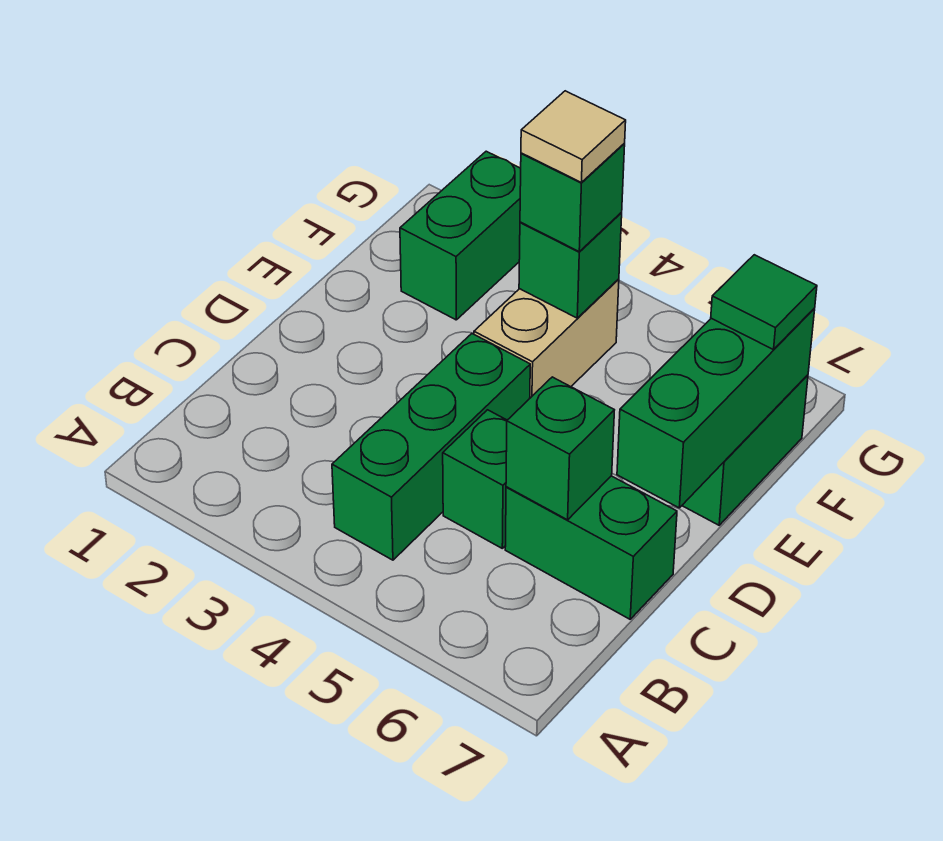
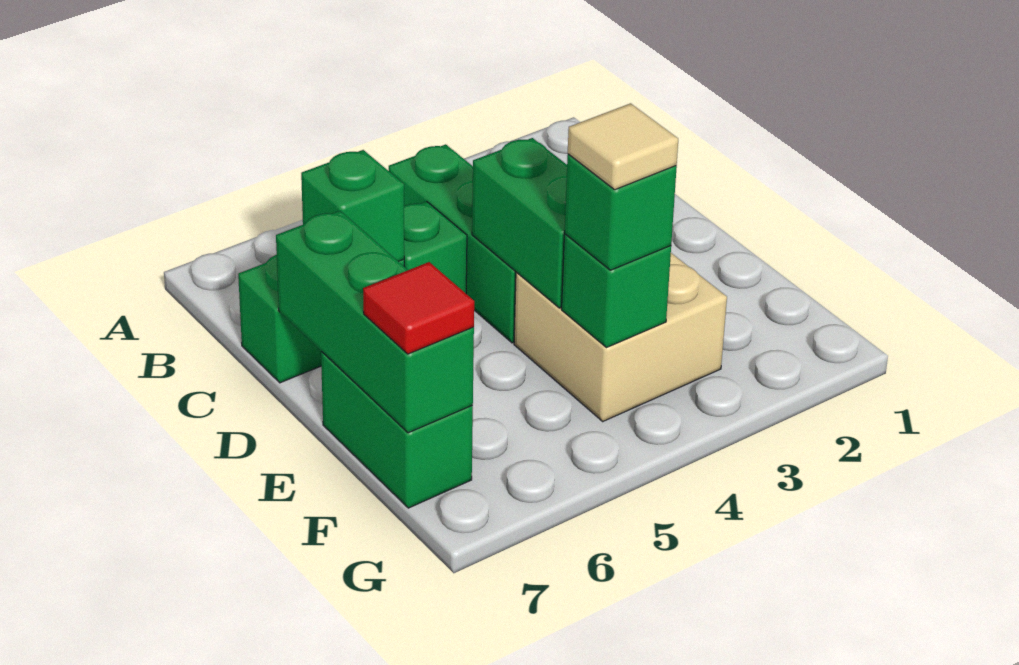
tan brick E4:F4 level 1 -> tan brick E3:F4 level 1
green brick F2:G2 level 1 -> green brick D4:E4 level 2
green tile F7 level 3 -> red tile F7 level 3

